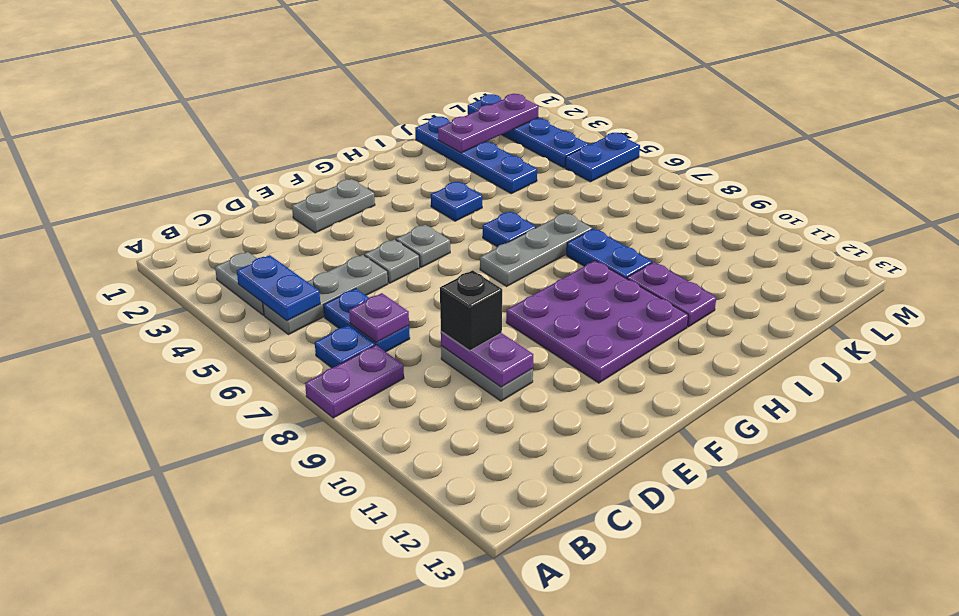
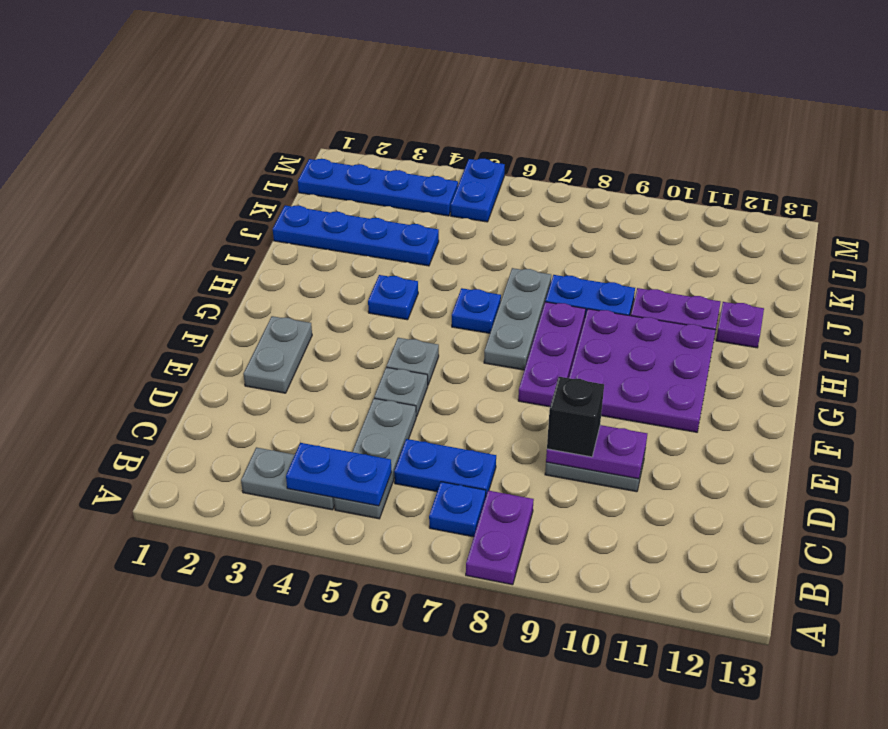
purple plate C7 level 2 -> purple plate I12 level 1
purple plate J2:L2 level 2 -> purple plate F8:H8 level 1

